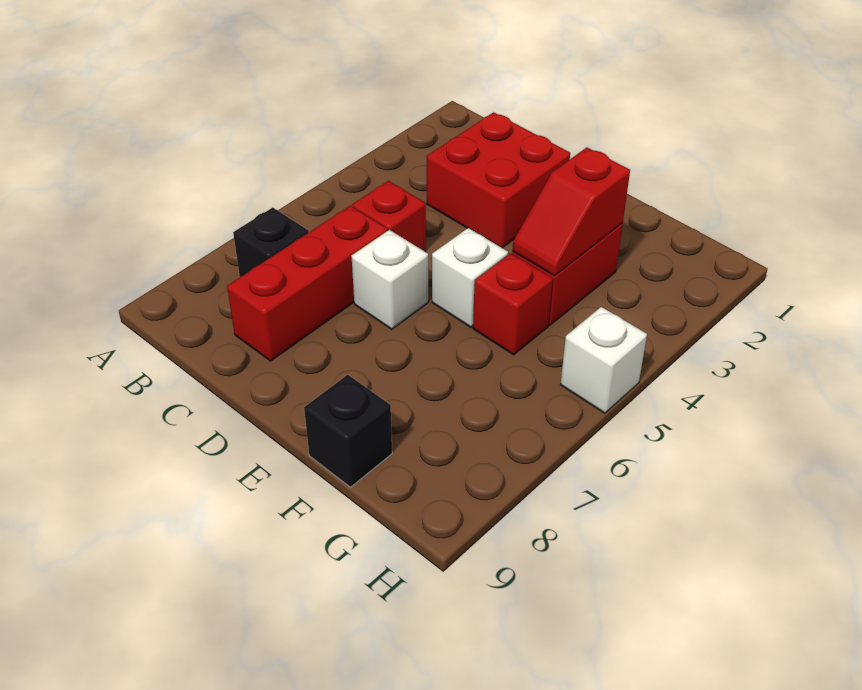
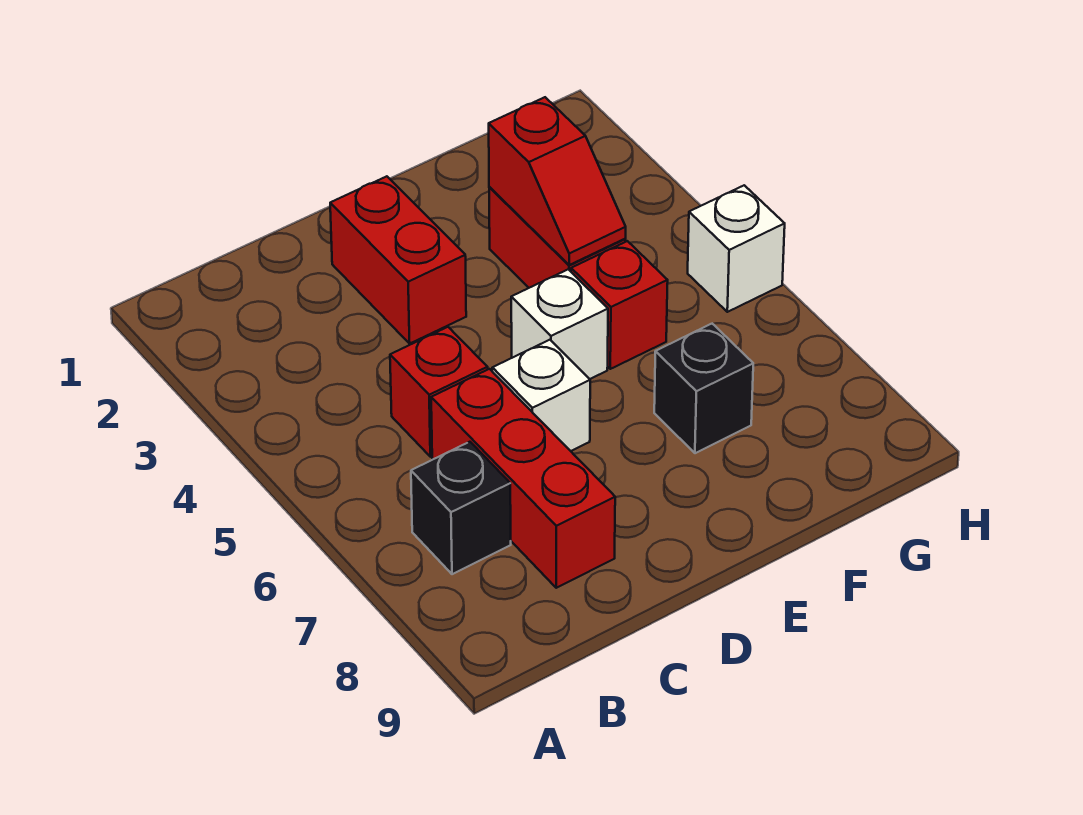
red brick C2:D3 level 1 -> red brick D2:D3 level 1
black brick F9 level 1 -> black brick F7 level 1

